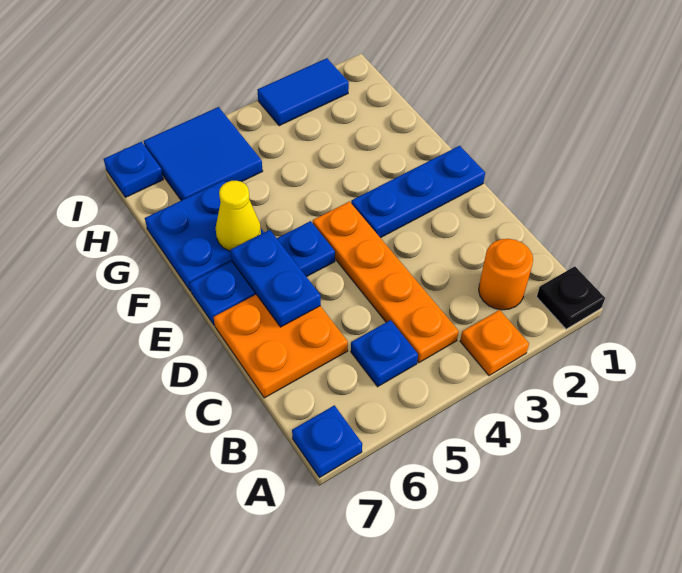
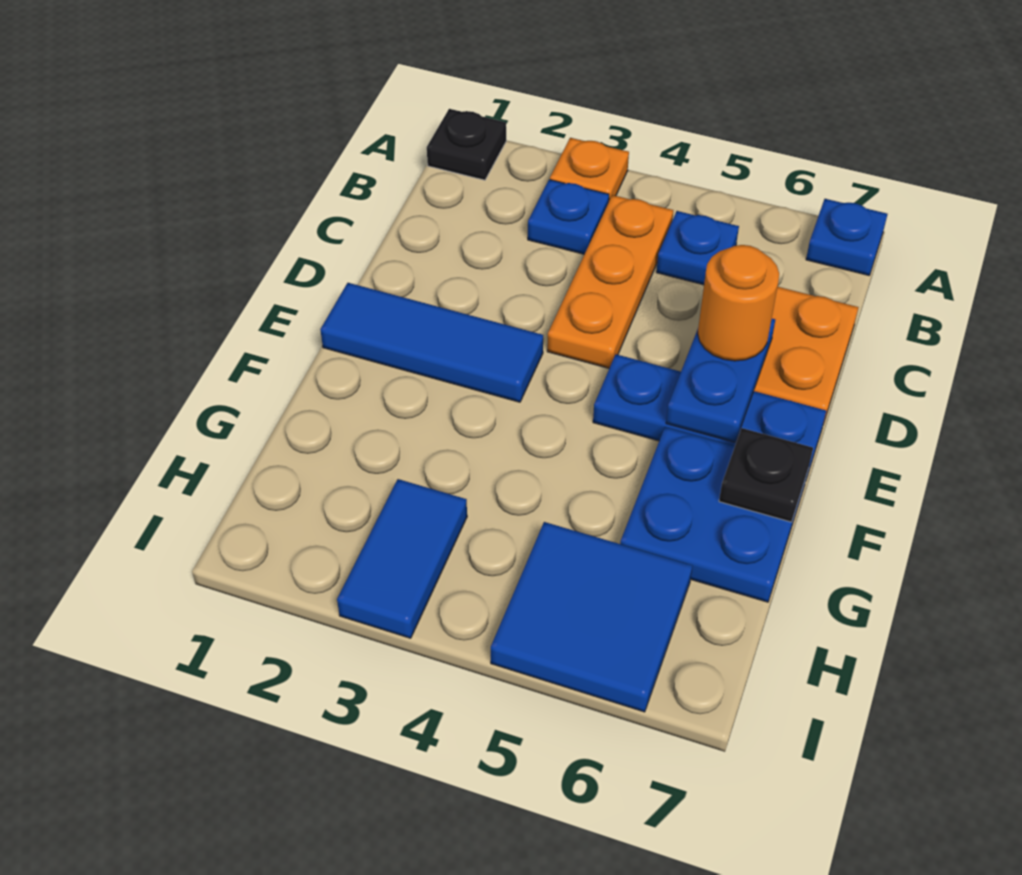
orange round brick B2 level 1 -> orange round brick D6 level 3
orange plate B4:E4 level 1 -> orange plate B4:D4 level 1
blue plate E1:E3 level 1 -> blue tile E1:E3 level 1
yellow cone F6 level 2 -> none
none -> black plate F7 level 2
blue tile I2:I3 level 1 -> blue tile H3:I3 level 1
blue plate I7 level 1 -> blue plate B3 level 1

